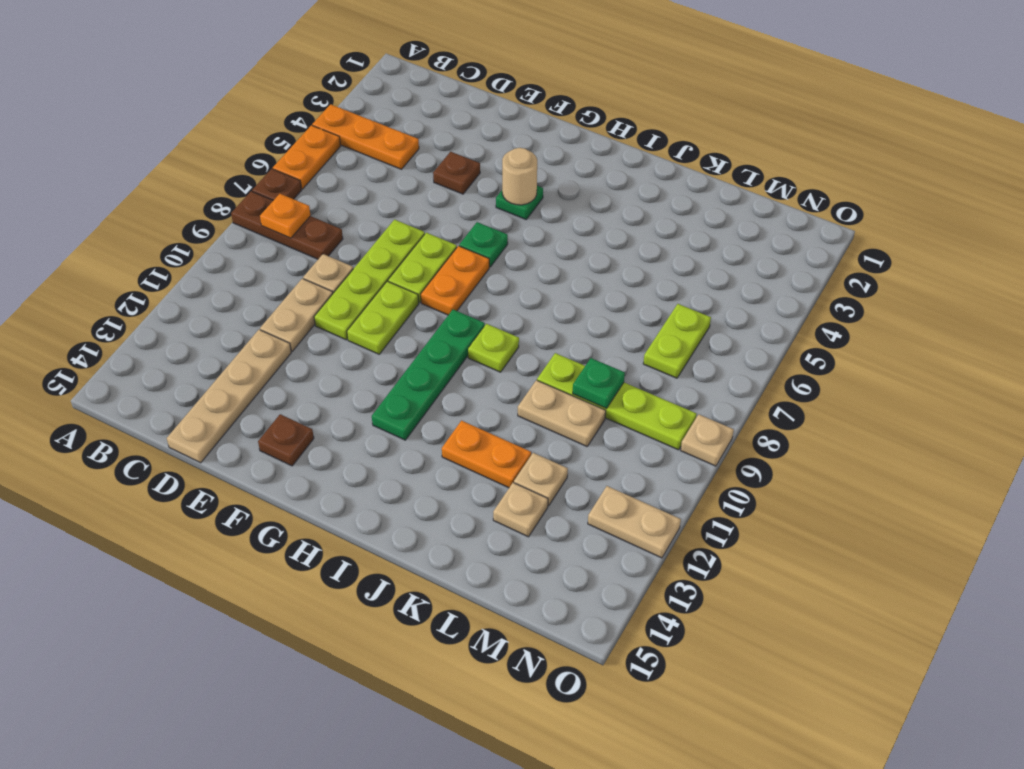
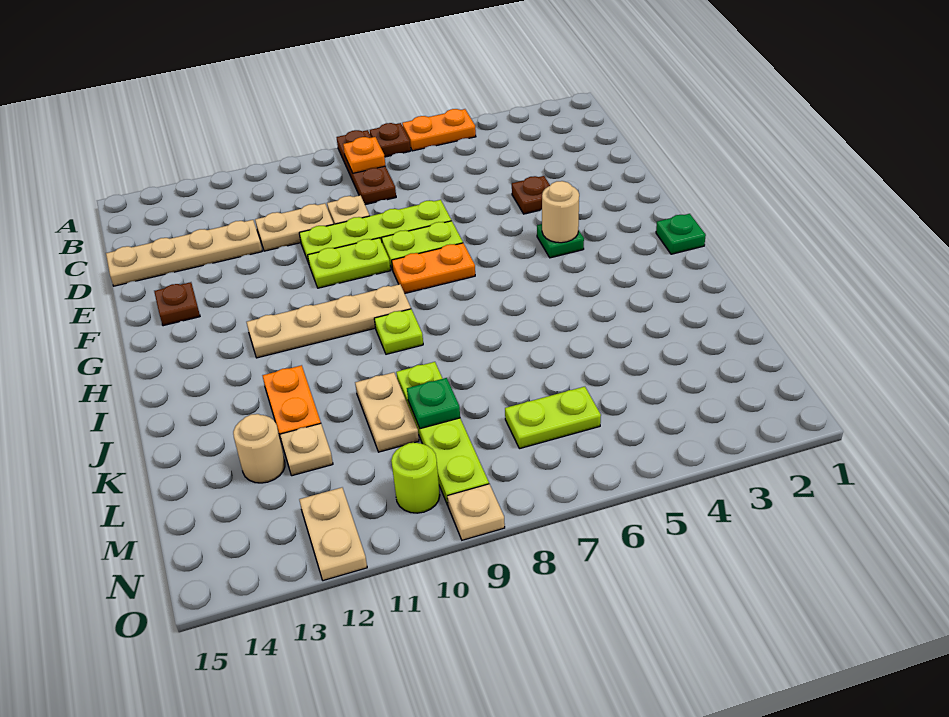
orange plate A4:C4 level 1 -> none
green plate G6 level 1 -> green plate H1 level 1
green plate H9:H12 level 1 -> tan plate H9:H12 level 1
tan plate L13 level 1 -> tan round brick L13 level 1
none -> lime round brick N10 level 1

